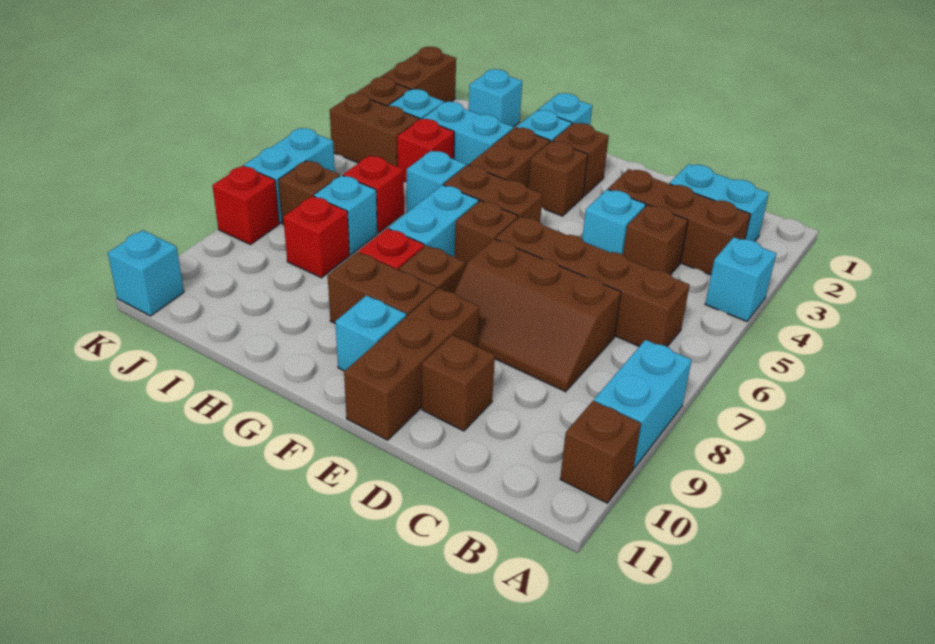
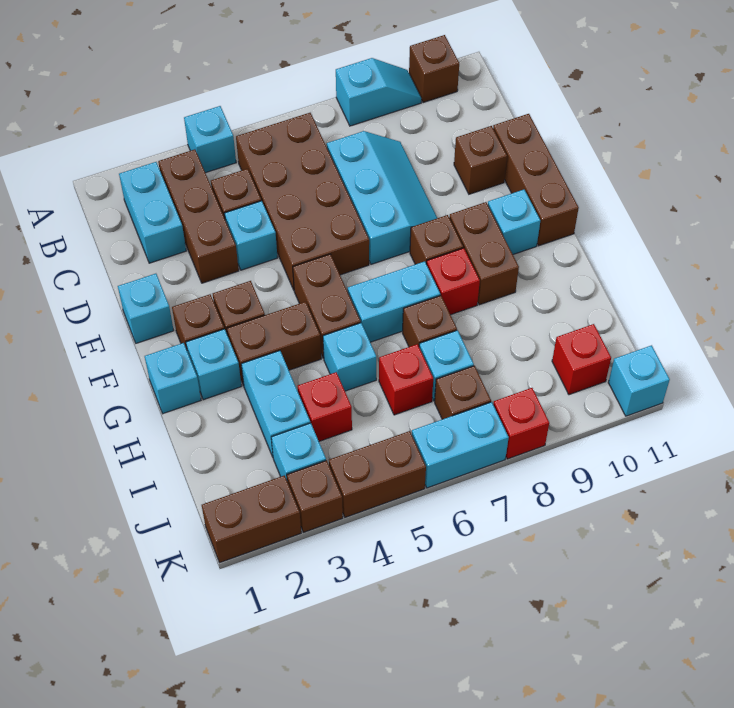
cyan brick A8:A9 level 1 -> cyan slope A8:A9 level 1 top 8
brown brick B6:E6 level 1 -> brown brick B5:E6 level 1
brown slope C7:E8 level 1 top 7 -> cyan slope C7:E8 level 1 top 7
brown brick E9:E11 level 1 -> brown brick D11:F11 level 1
brown brick F6 level 1 -> brown brick H7 level 1
cyan brick I1 level 1 -> cyan brick E1 level 1
red brick I8 level 1 -> red brick J10 level 1
brown brick J4:K4 level 1 -> brown brick K4:K5 level 1

